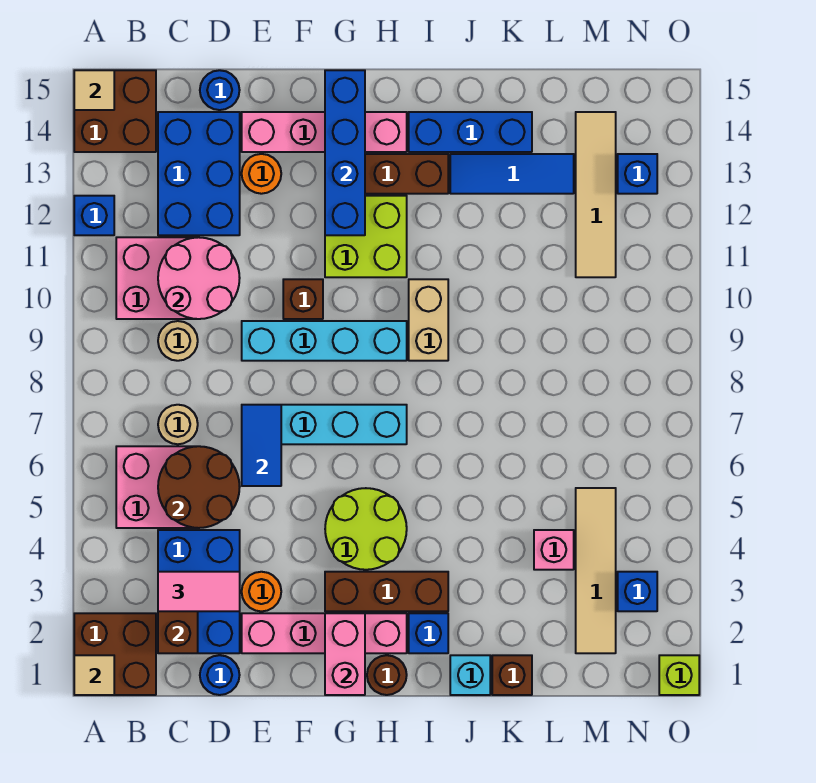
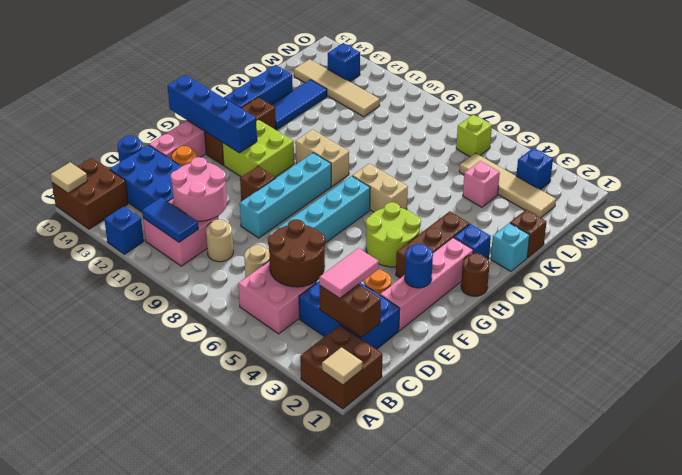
blue round brick D1 level 1 -> blue round brick F2 level 2
blue tile E6:E7 level 2 -> blue tile B10:B11 level 2
pink brick G1:G2 level 2 -> none
none -> tan brick I6:I7 level 1
lime brick O1 level 1 -> lime brick N6 level 1

